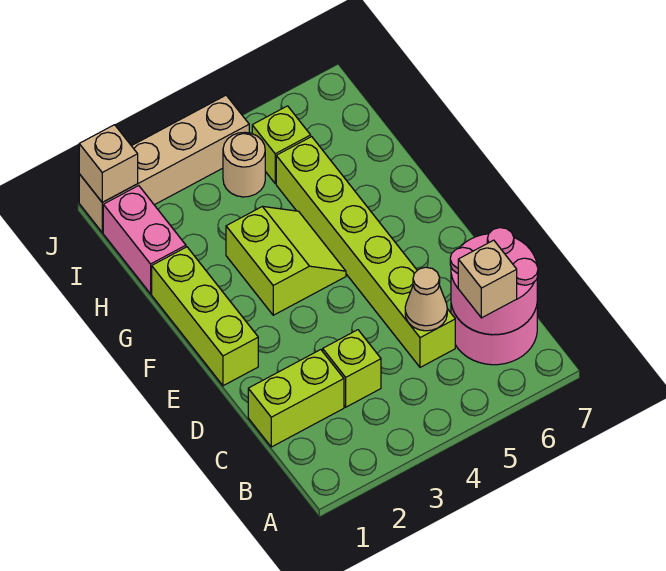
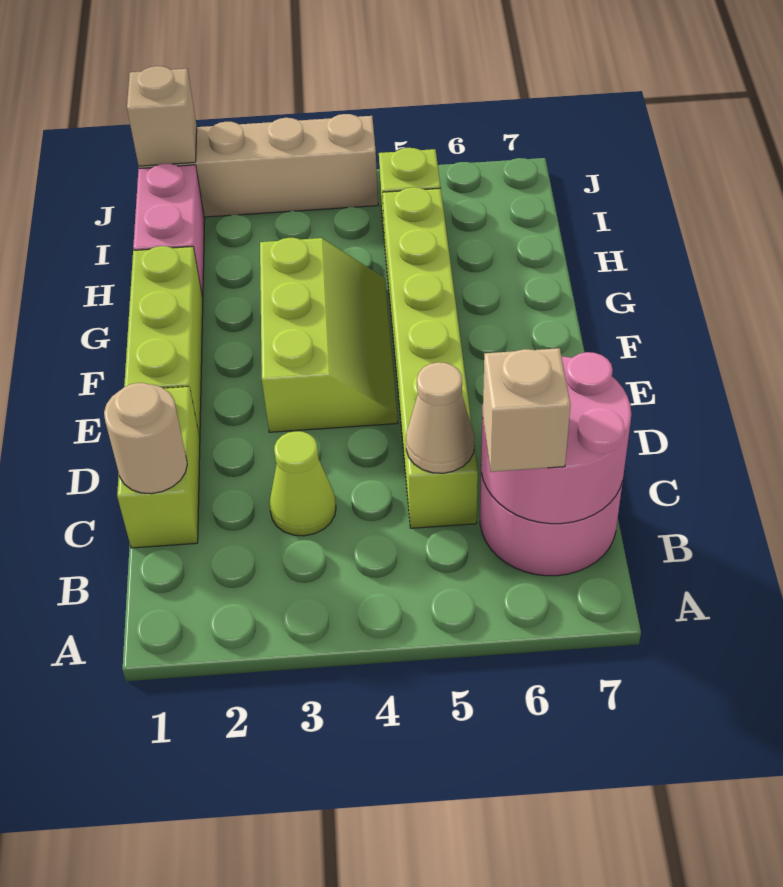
lime brick C1:C2 level 1 -> lime brick C1:D1 level 1
lime brick C3 level 1 -> lime cone C3 level 1
lime slope F3:G4 level 1 top 3 -> lime slope E3:G4 level 1 top 3
tan round brick I4 level 1 -> tan round brick C1 level 2

